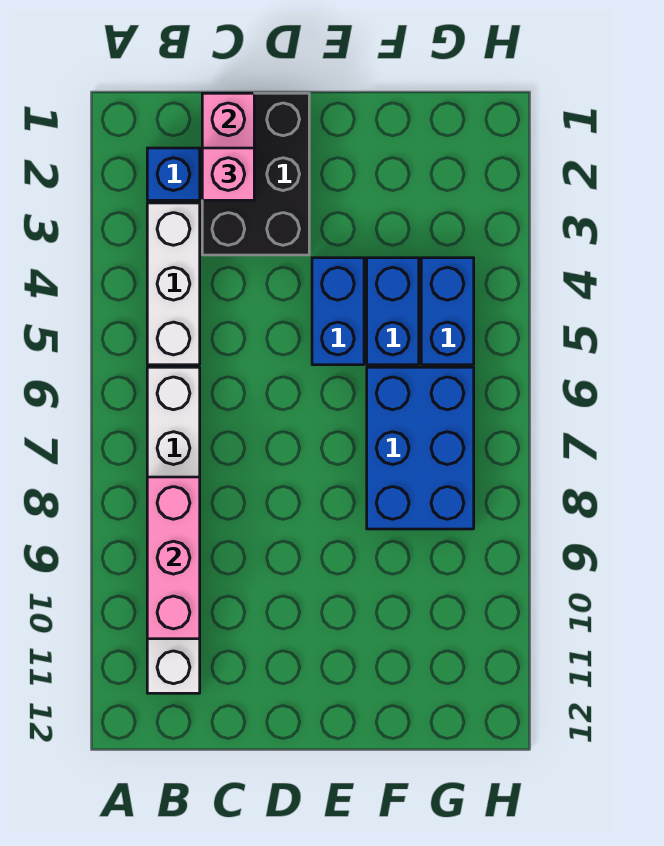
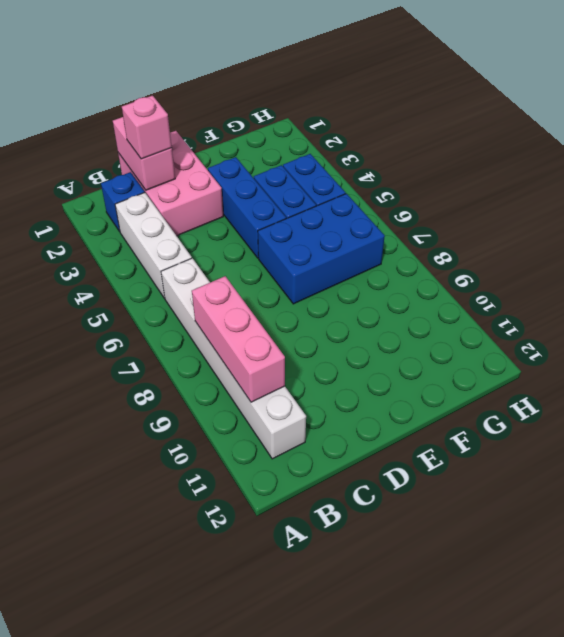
black brick C1:D3 level 1 -> pink brick C1:D3 level 1
blue brick E4:E5 level 1 -> blue brick E3:E5 level 1
blue brick F6:G8 level 1 -> blue brick E6:G7 level 1

